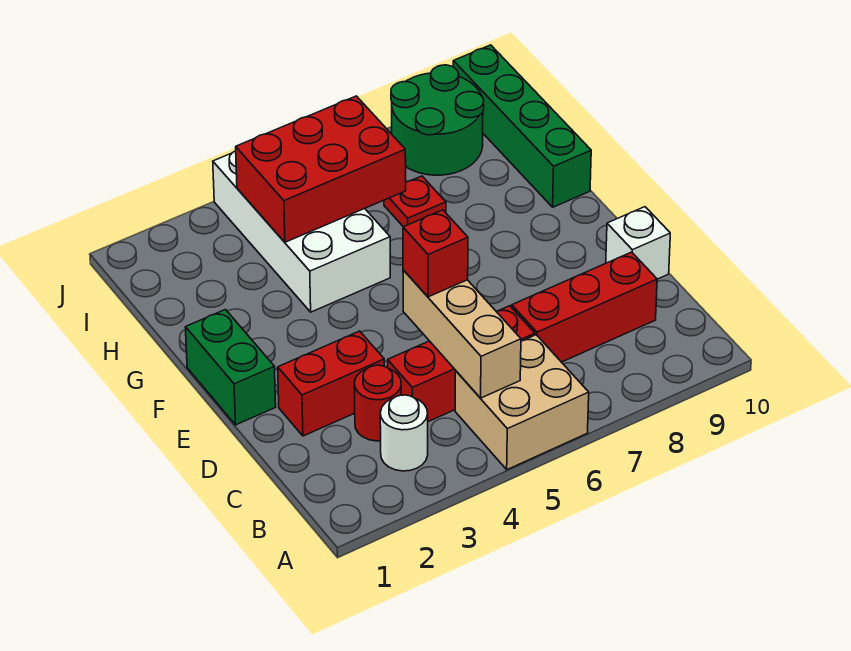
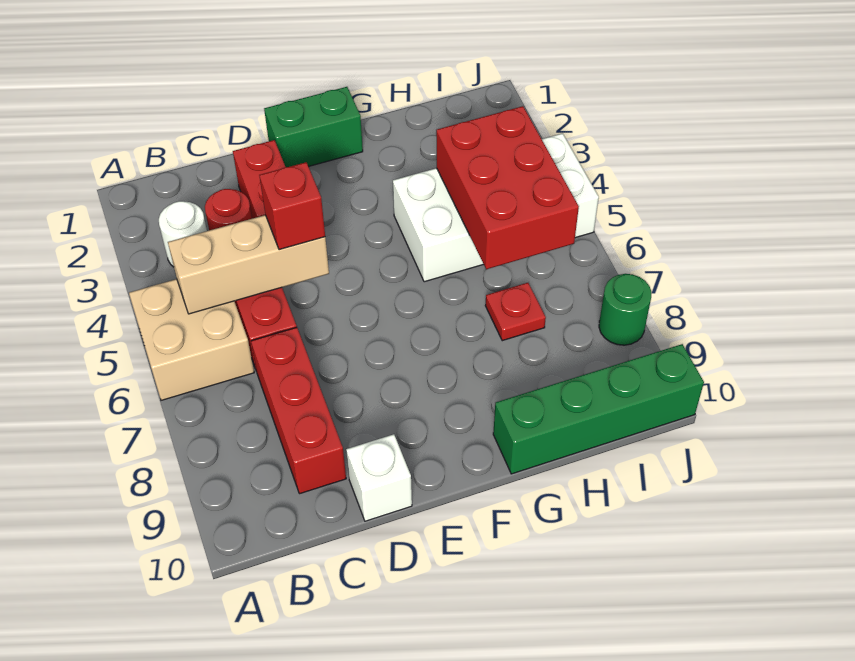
green round brick I8:J9 level 1 -> green round brick J8 level 1

